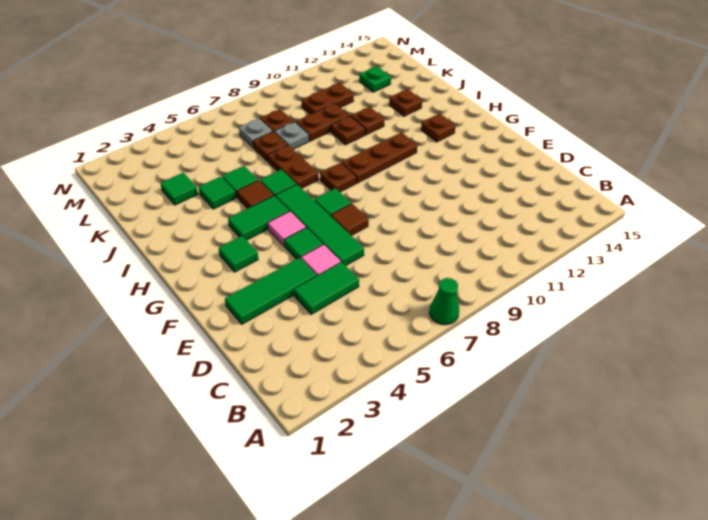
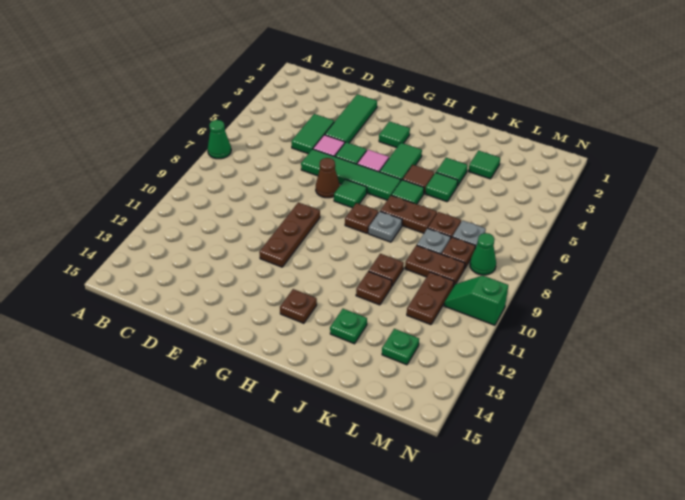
brown tile F7 level 1 -> brown cone F7 level 1
brown plate H9:H11 level 1 -> brown plate F9:F11 level 1
none -> grey plate I8 level 1
brown plate J13 level 1 -> green plate J13 level 1
brown plate K9:K10 level 1 -> brown plate K9:L9 level 1
none -> green cone M8 level 1
none -> green slope M10:N10 level 1 top N

